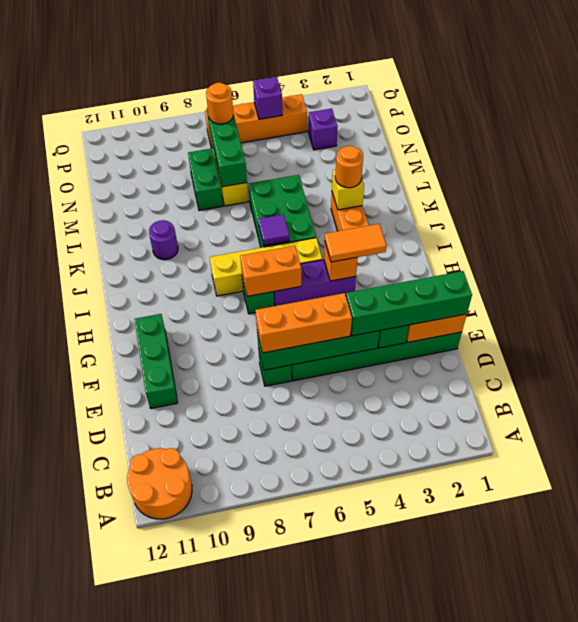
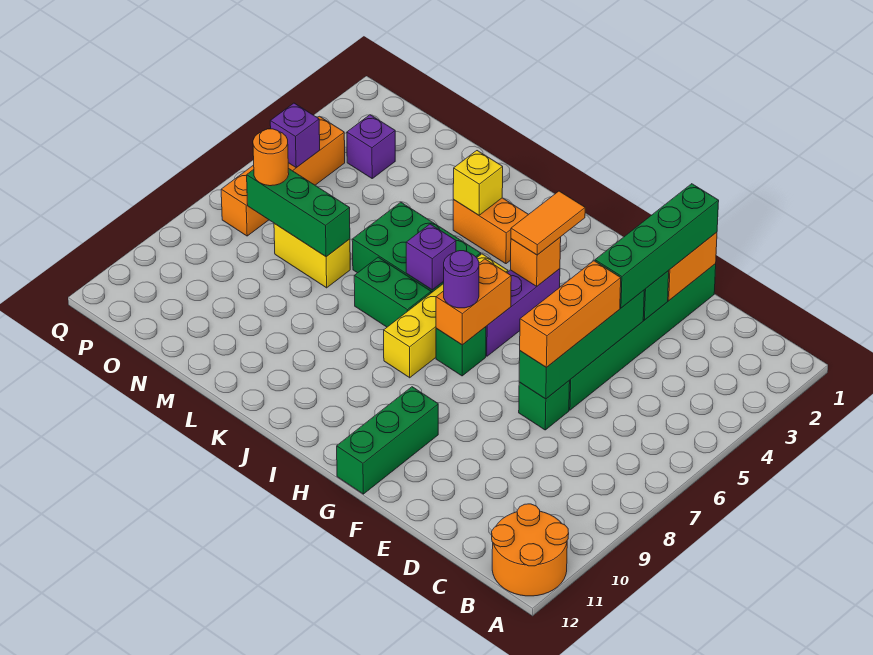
green brick E11:G11 level 1 -> green brick G10:G12 level 1
purple tile J6 level 2 -> purple brick J6 level 2
orange round brick K3 level 3 -> none
purple round brick K10 level 1 -> purple round brick H7 level 3
green brick M8:N8 level 1 -> green brick J7:K7 level 1

